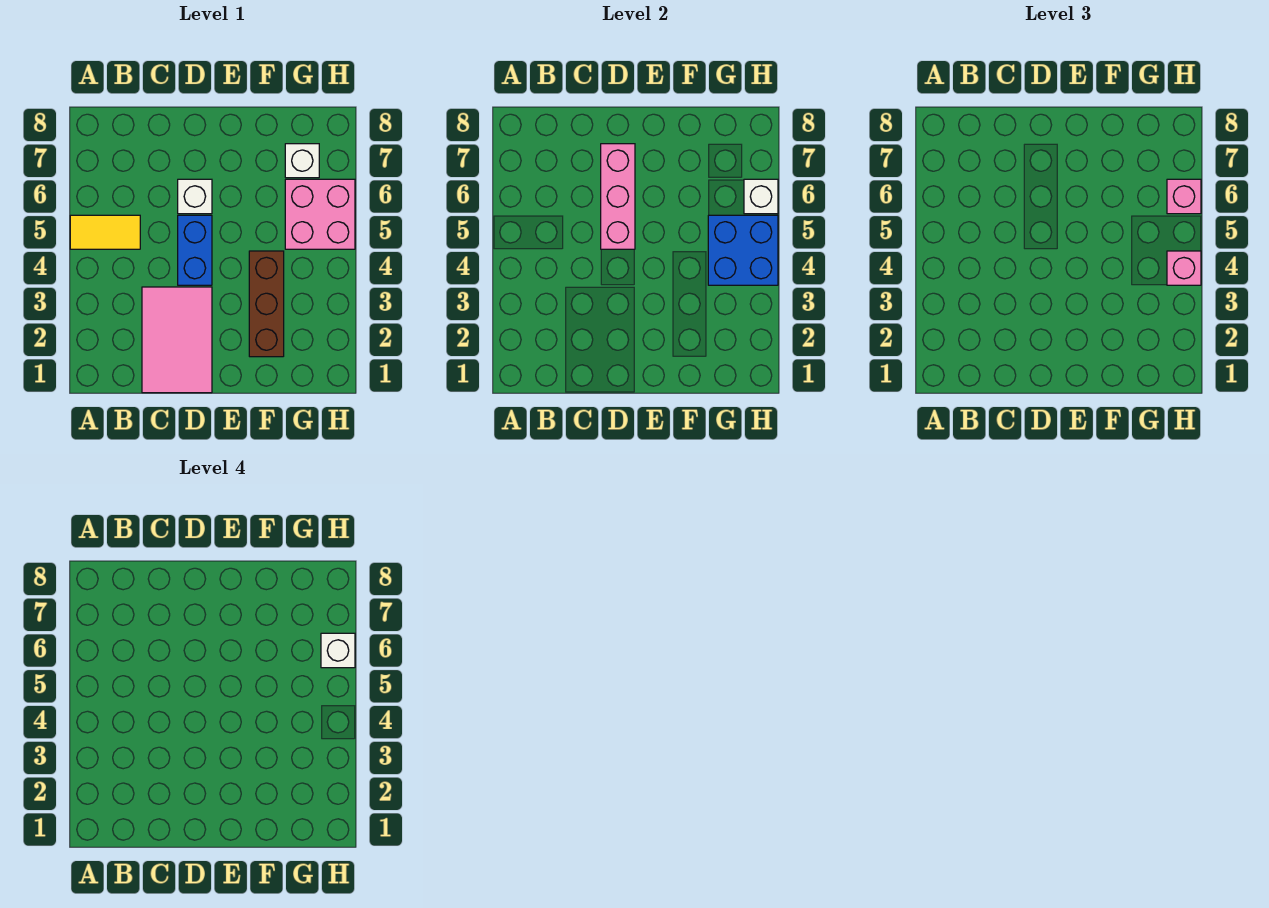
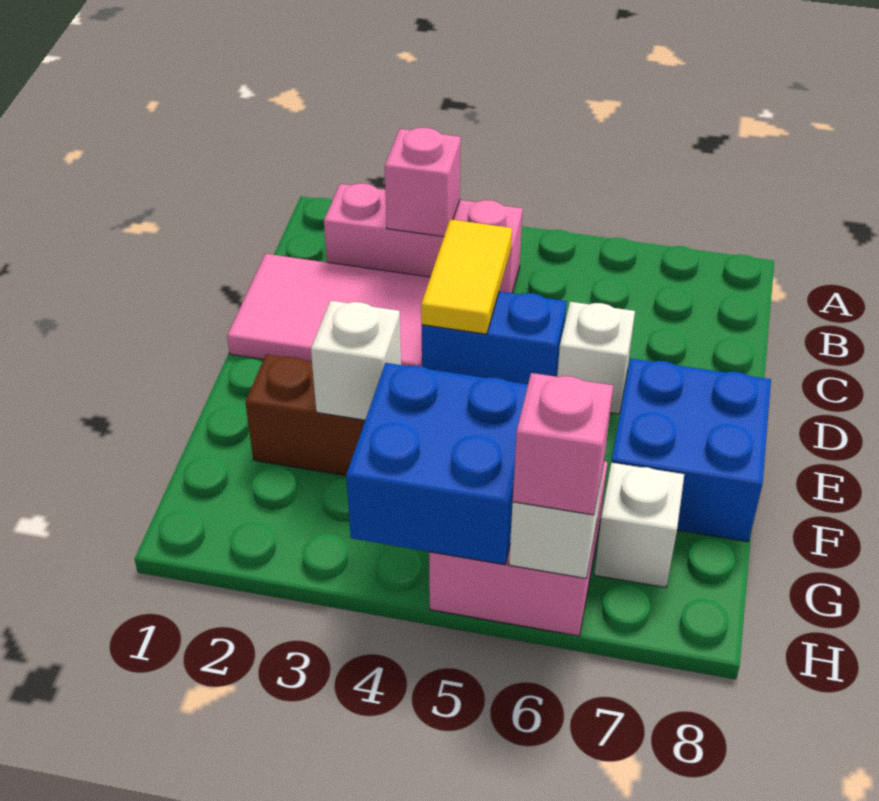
yellow tile A5:B5 level 1 -> yellow tile C4:D4 level 2
pink brick D5:D7 level 2 -> pink brick B2:B4 level 1
none -> blue brick E7:F8 level 1
pink brick H4 level 3 -> pink brick B3 level 2
white brick H6 level 4 -> white brick F3 level 2

